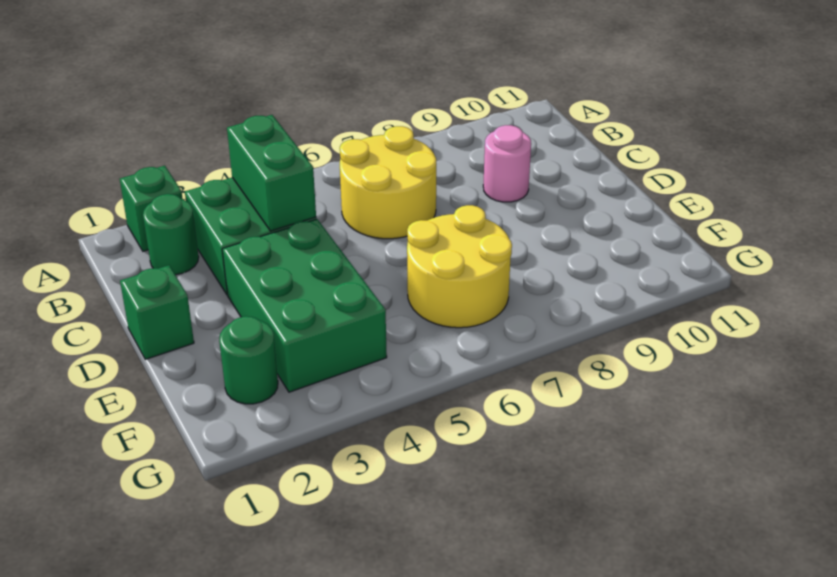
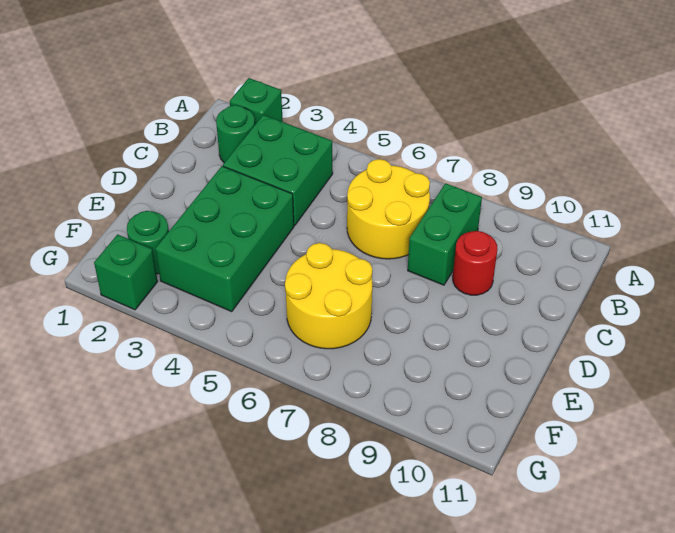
green brick B4:C4 level 2 -> green brick B8:C8 level 1
pink round brick C9 level 1 -> red round brick C9 level 1
green brick D1 level 1 -> green brick G2 level 1

